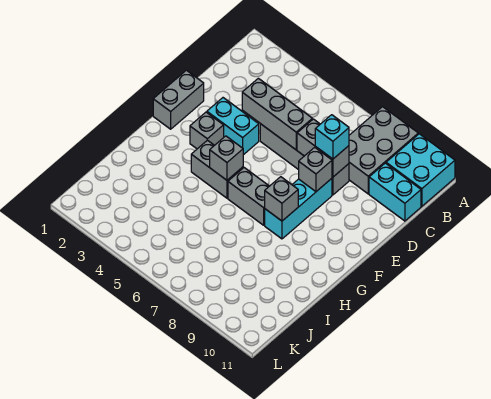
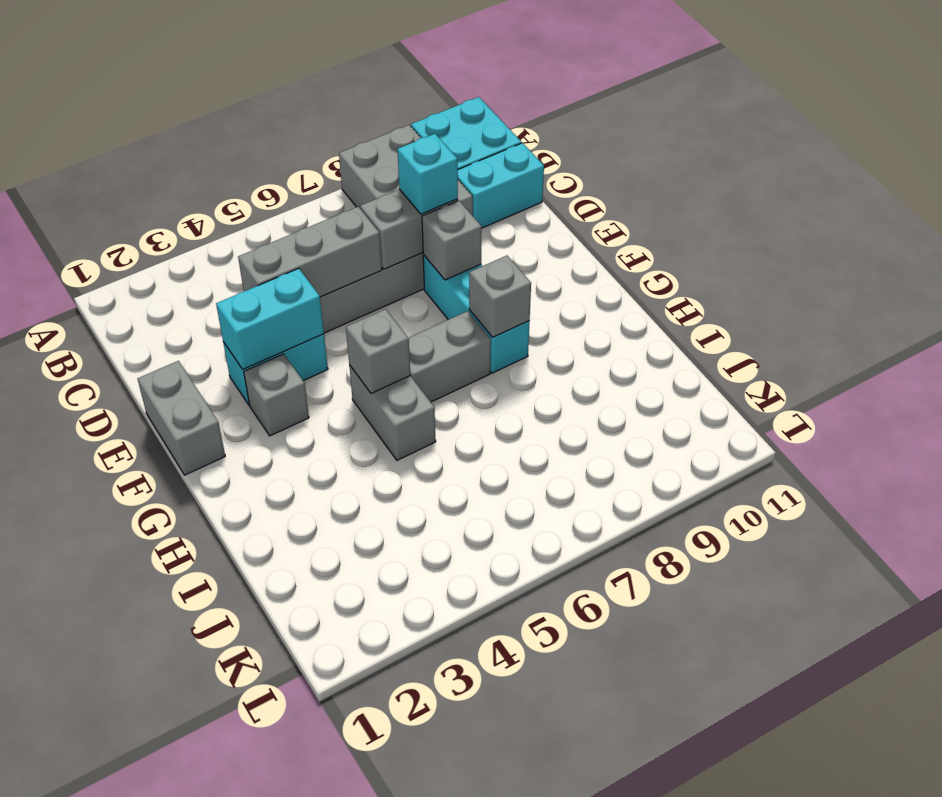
none -> cyan brick E3:E4 level 2
grey brick G4:G5 level 1 -> grey brick G5:H5 level 1

